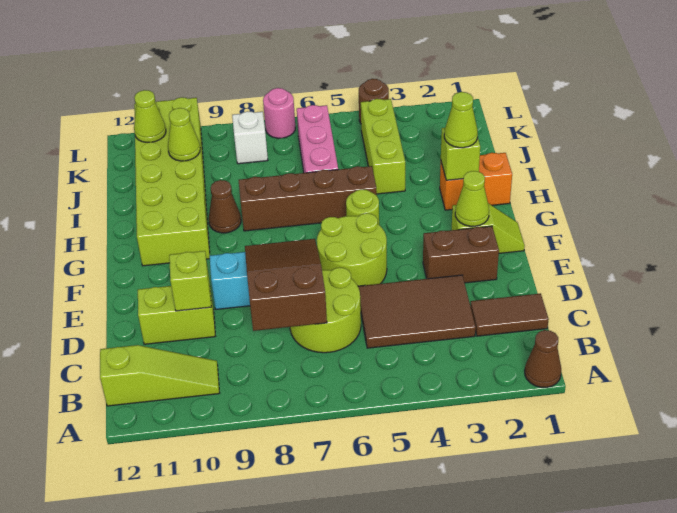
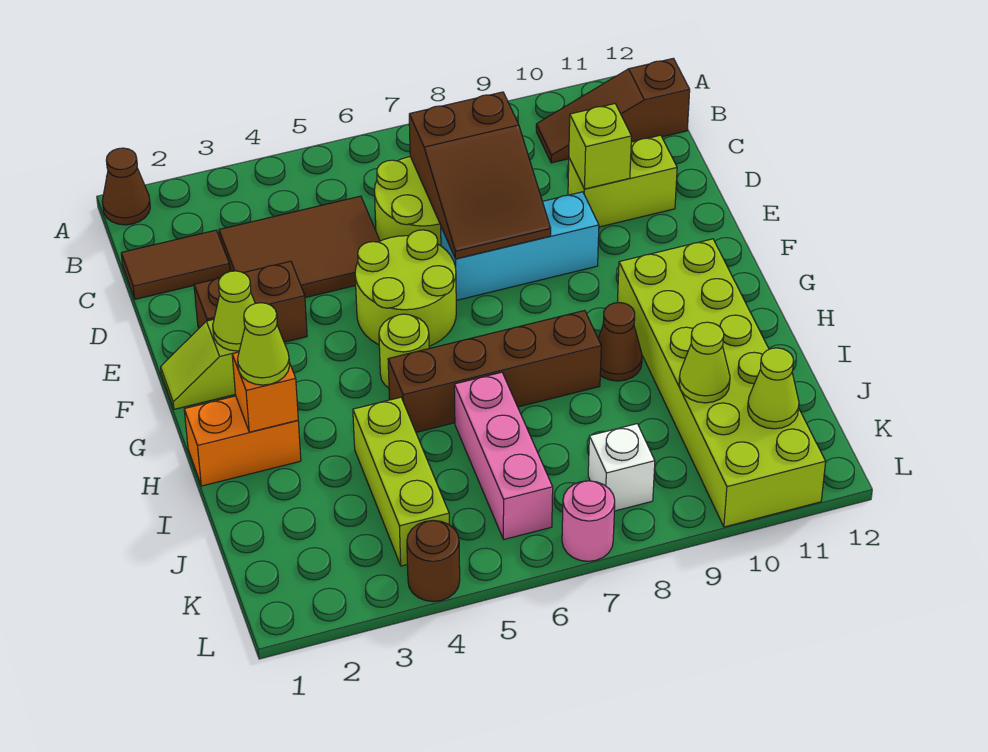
lime slope B10:B12 level 1 top 12 -> brown slope B10:B12 level 1 top 12
lime brick H2 level 2 -> orange brick H2 level 2

